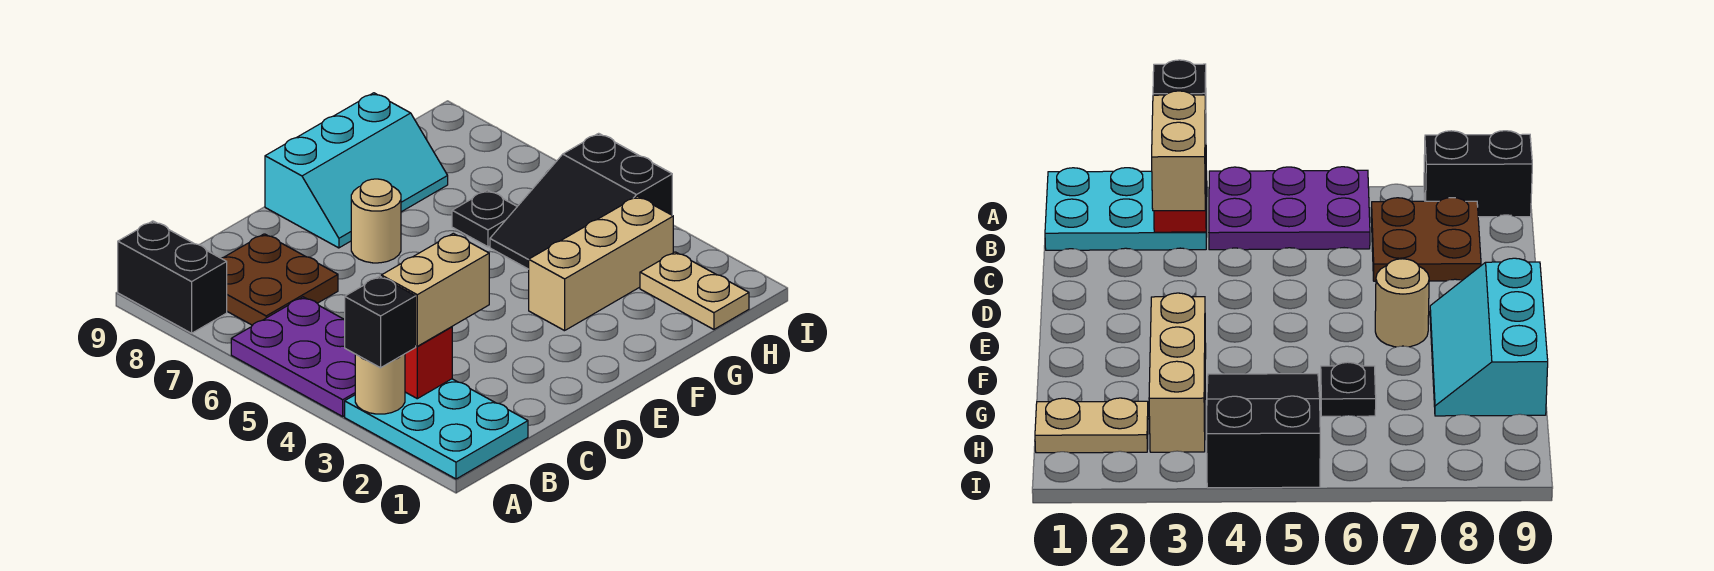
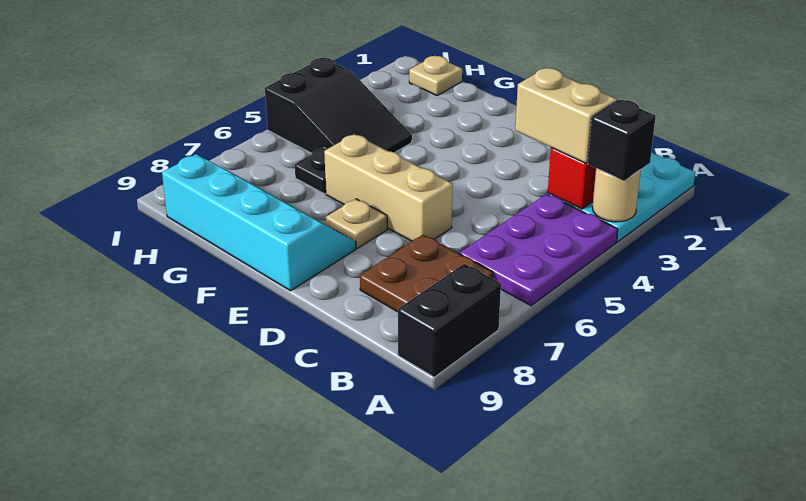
tan round brick E7 level 1 -> tan plate E7 level 1
cyan slope E8:G9 level 1 top 9 -> cyan slope E8:H9 level 1 top 9
tan brick F3:H3 level 1 -> tan brick D6:F6 level 1
tan plate H1:H2 level 1 -> tan plate H1 level 1

